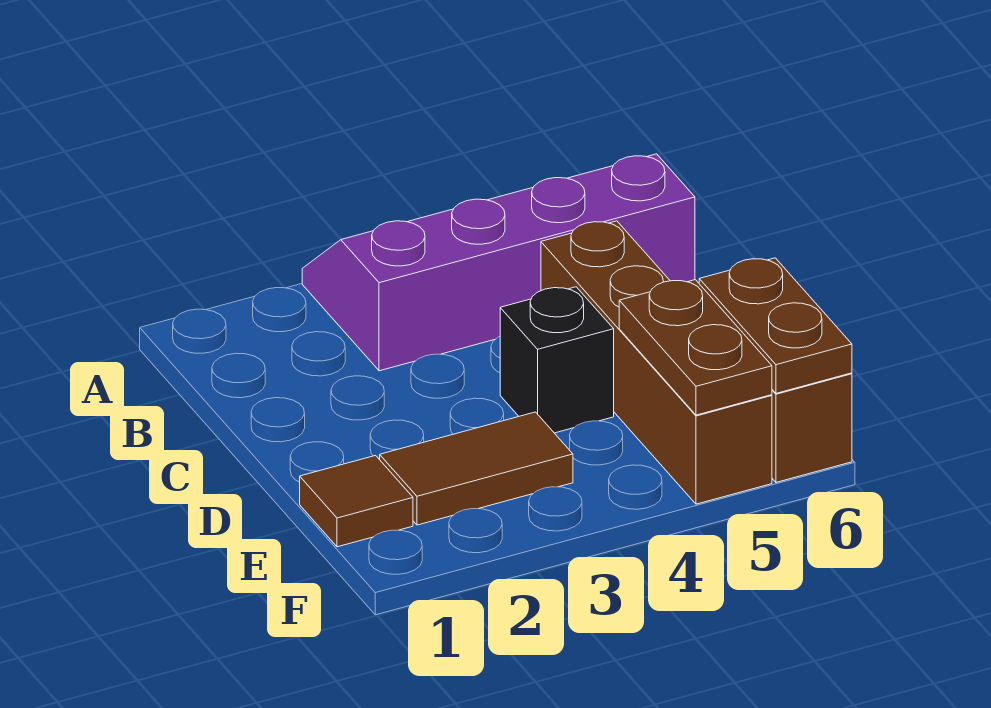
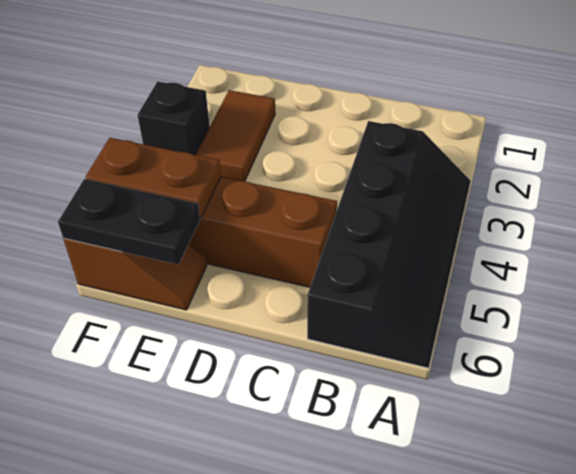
purple slope A3:B6 level 1 top B -> black slope A3:B6 level 1 top B
black brick D4 level 1 -> black brick F3 level 1
brown tile E1 level 1 -> none
brown plate E6:F6 level 2 -> black plate E6:F6 level 2

